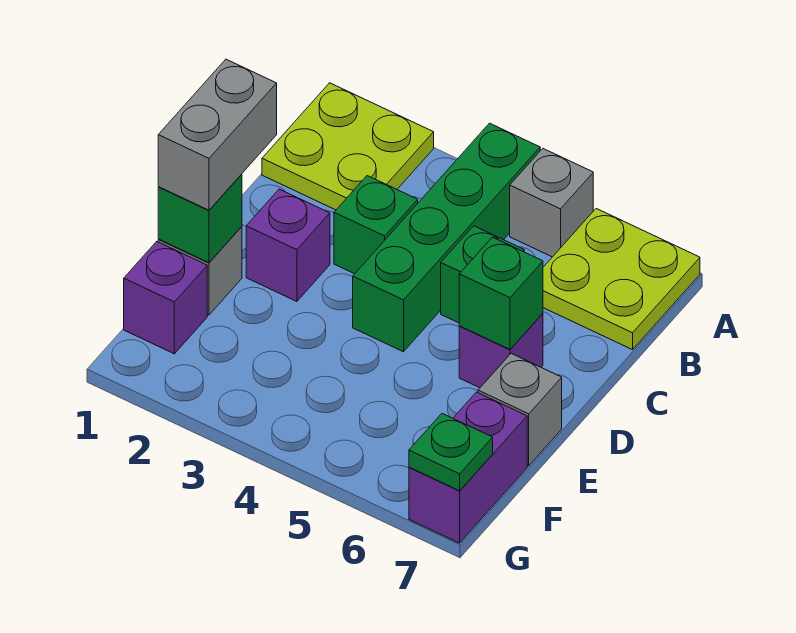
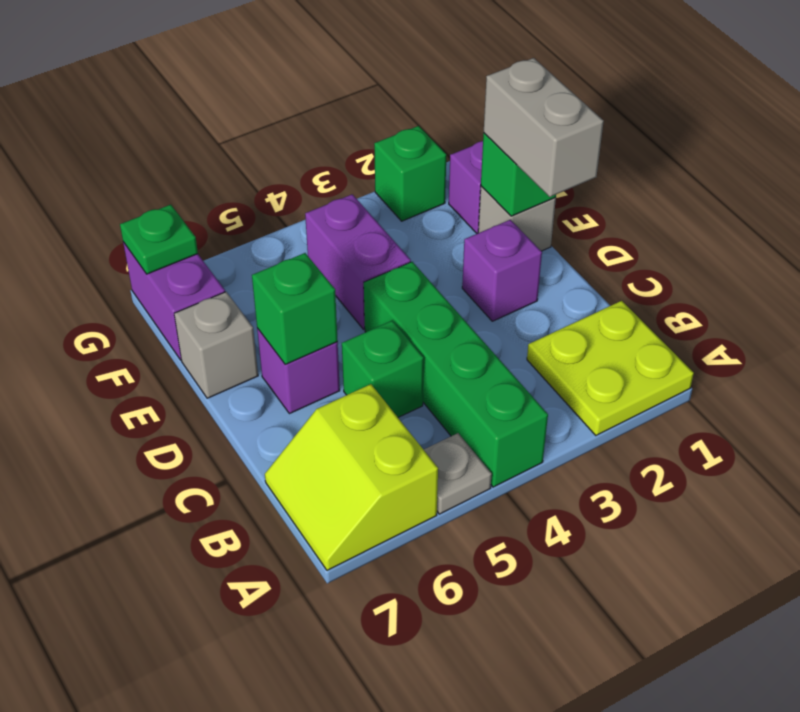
grey brick A5 level 1 -> grey plate A5 level 1
lime plate A6:B7 level 1 -> lime slope A6:B7 level 1 top 6
green brick C3 level 1 -> green brick G2 level 1
none -> purple brick E4:F4 level 1

